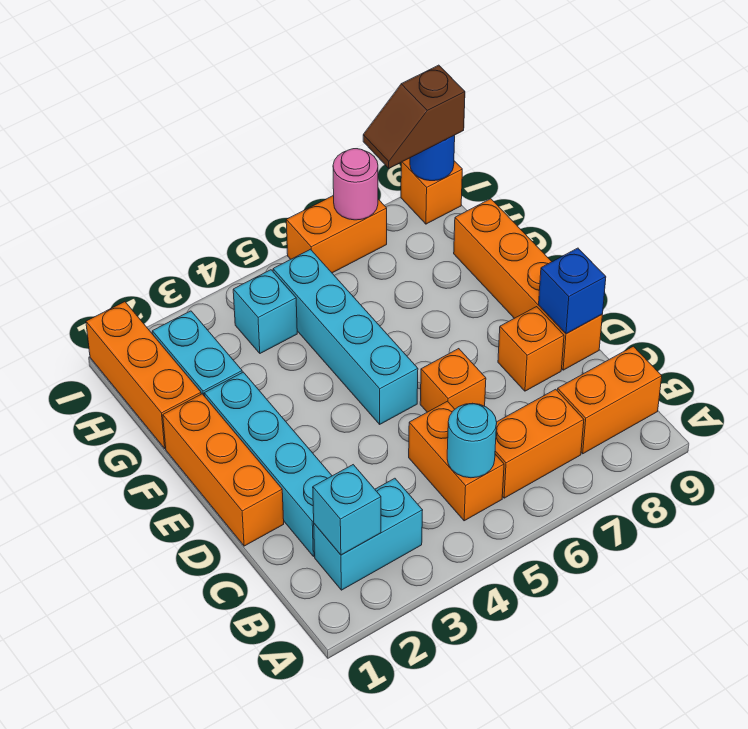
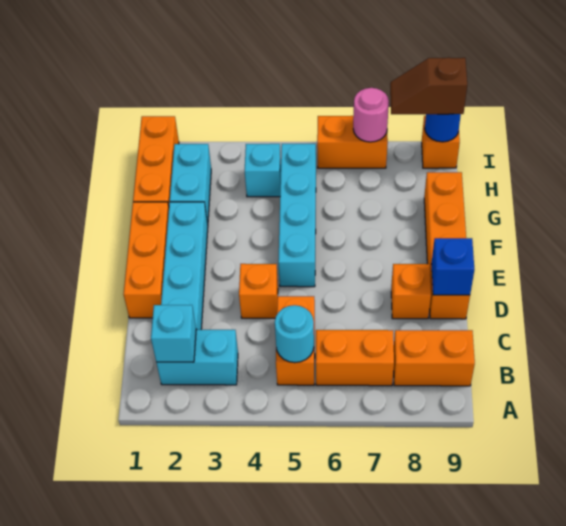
orange brick D6 level 1 -> orange brick D4 level 1

